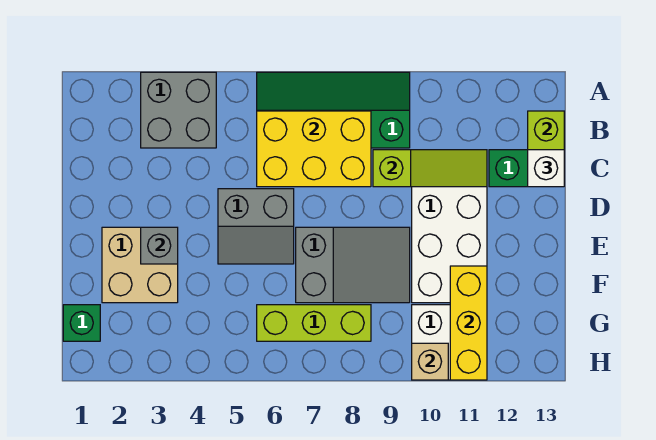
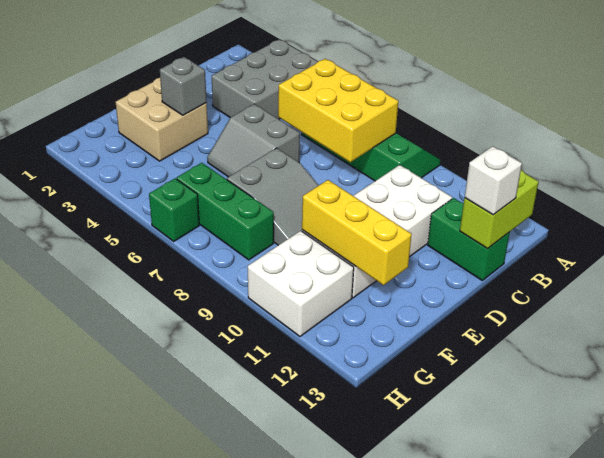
grey brick A3:B4 level 1 -> grey brick A3:C4 level 1
lime slope C9:C11 level 2 top 9 -> none
yellow brick F11:H11 level 2 -> yellow brick F10:F12 level 2
green brick G1 level 1 -> green brick H6 level 1
lime brick G6:G8 level 1 -> green brick G6:G8 level 1
tan brick H10 level 2 -> none

